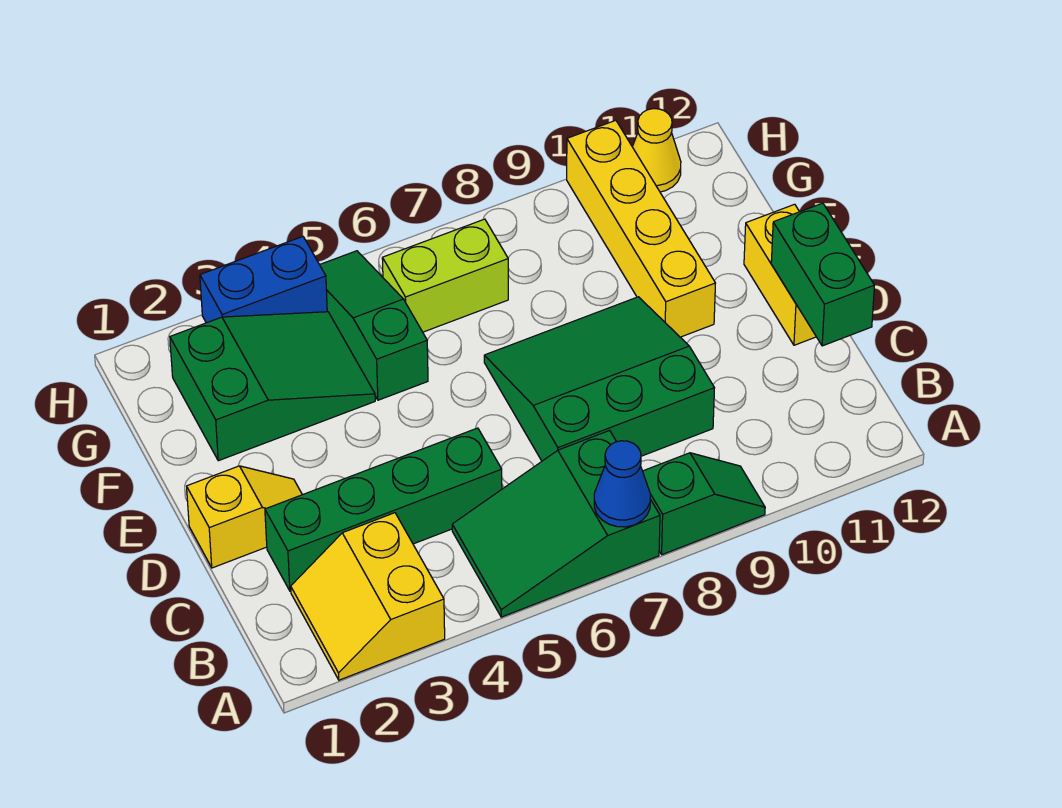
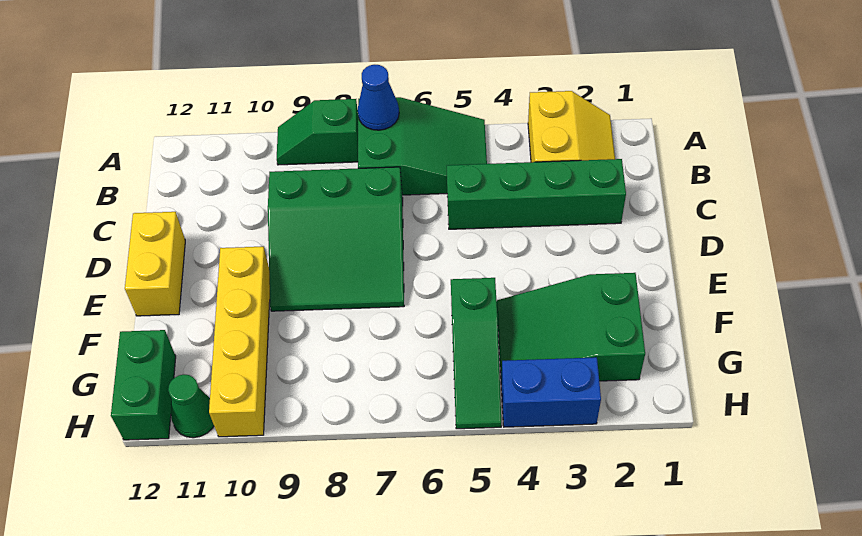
green brick C12:D12 level 2 -> green brick G12:H12 level 1
yellow slope D1:D2 level 1 top 1 -> none
lime brick G6:G7 level 1 -> none
yellow cone H11 level 1 -> green cone H11 level 1

